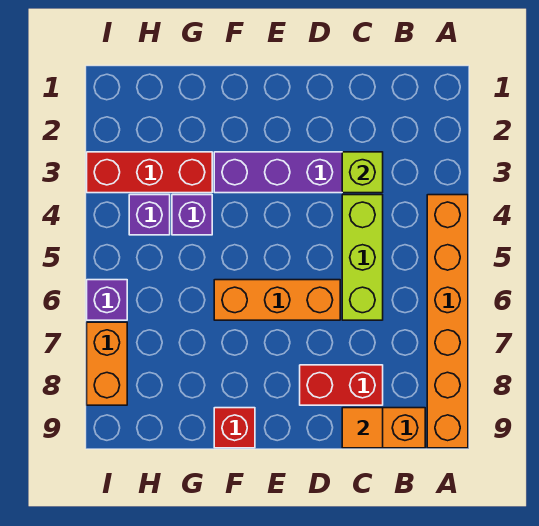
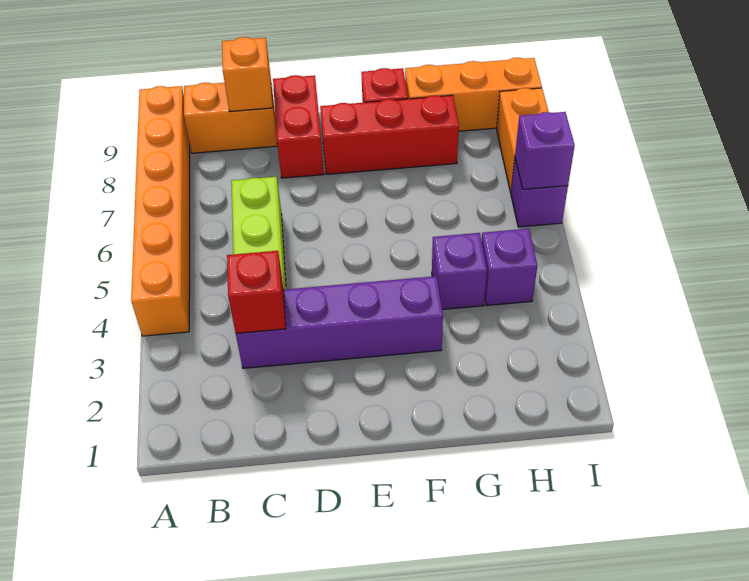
lime brick C3 level 2 -> red brick C3 level 2
red brick C8:D8 level 1 -> red brick D8:D9 level 1
orange tile C9 level 2 -> orange brick C9 level 2
orange brick D6:F6 level 1 -> orange brick G9:I9 level 1
red brick G3:I3 level 1 -> red brick E8:G8 level 1
none -> purple brick I6 level 2

